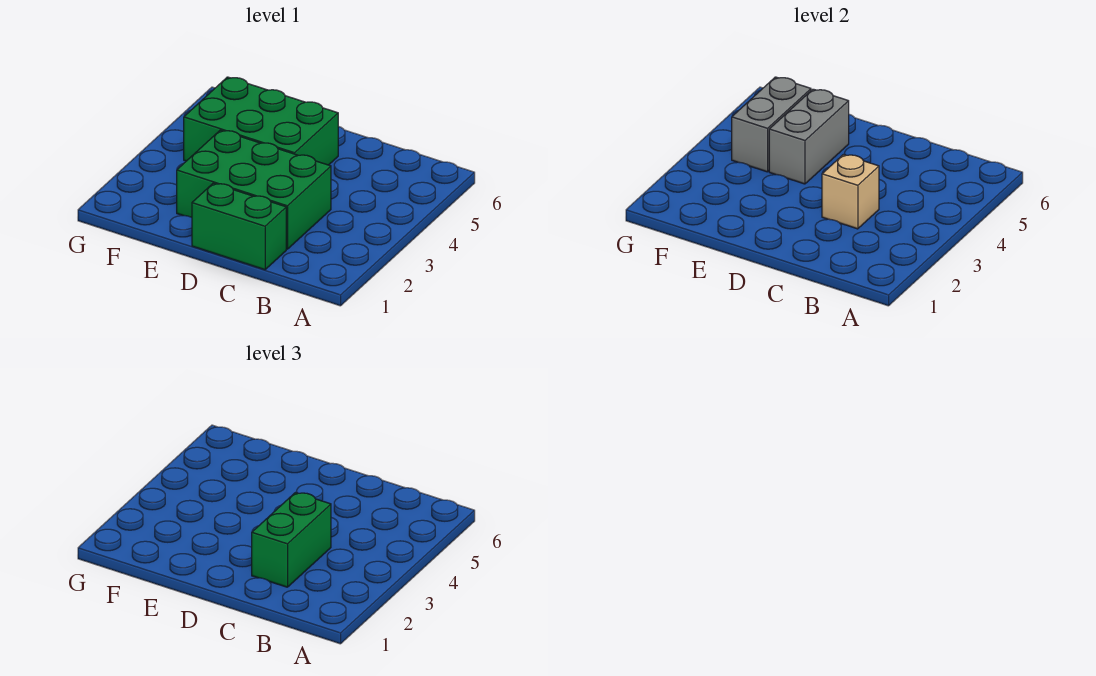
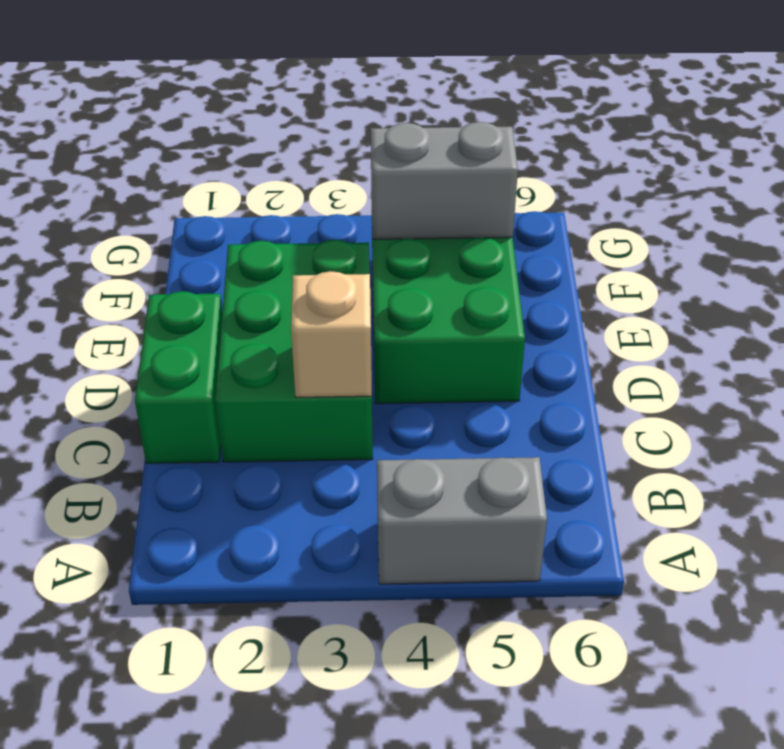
green brick C2:C3 level 3 -> none
grey brick E4:E5 level 2 -> grey brick A4:A5 level 1

